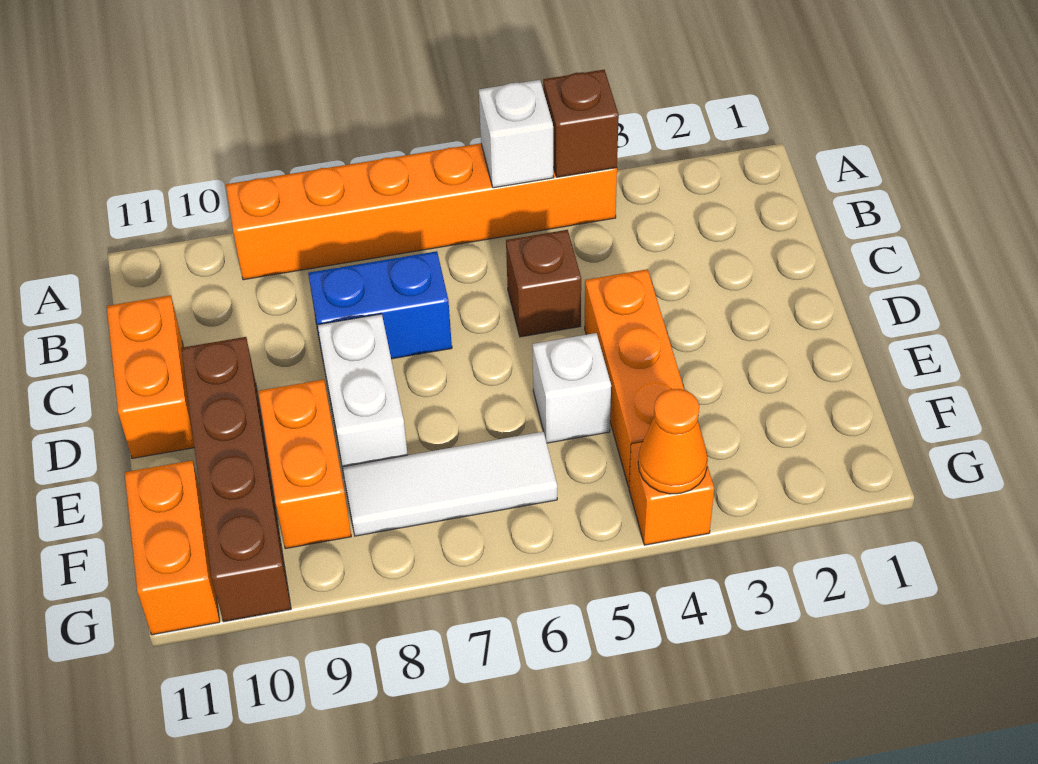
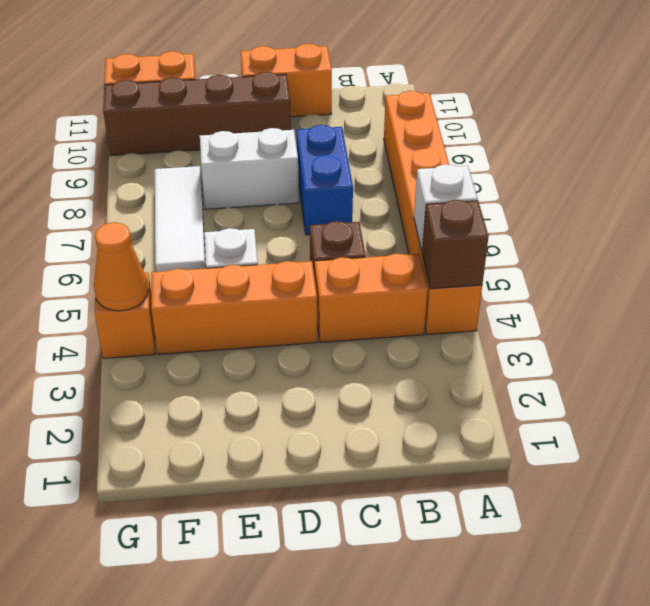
orange brick E9:F9 level 1 -> orange brick B4:C4 level 1

